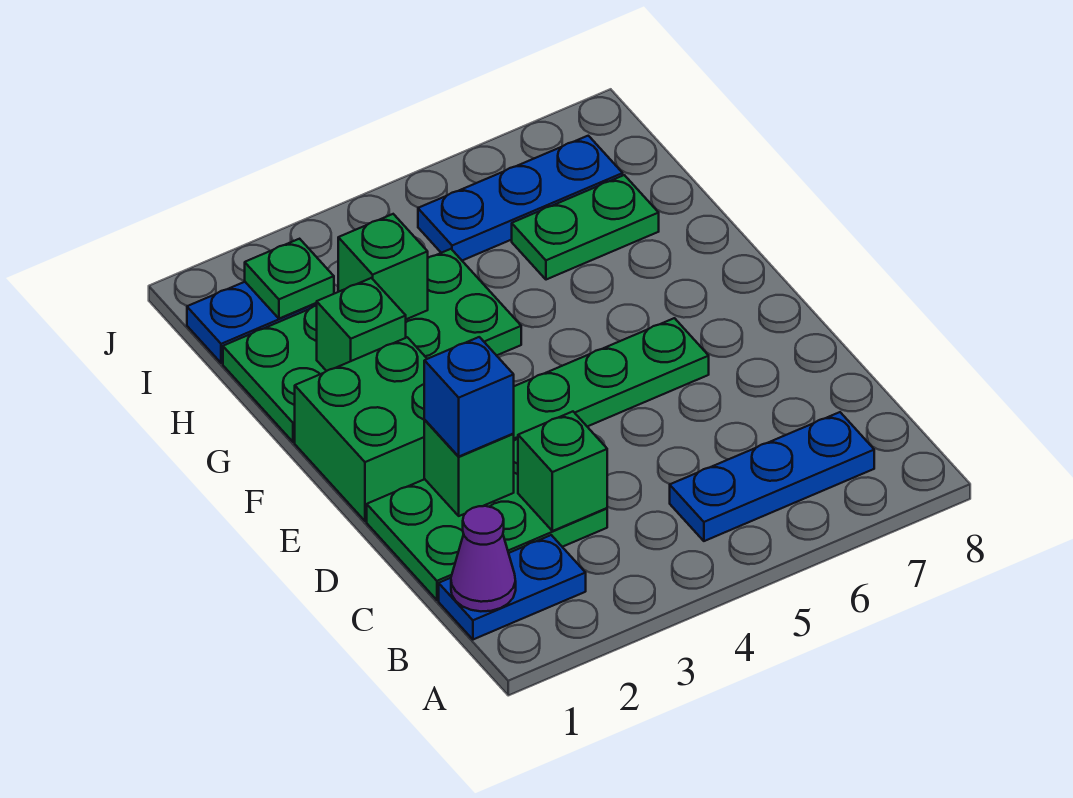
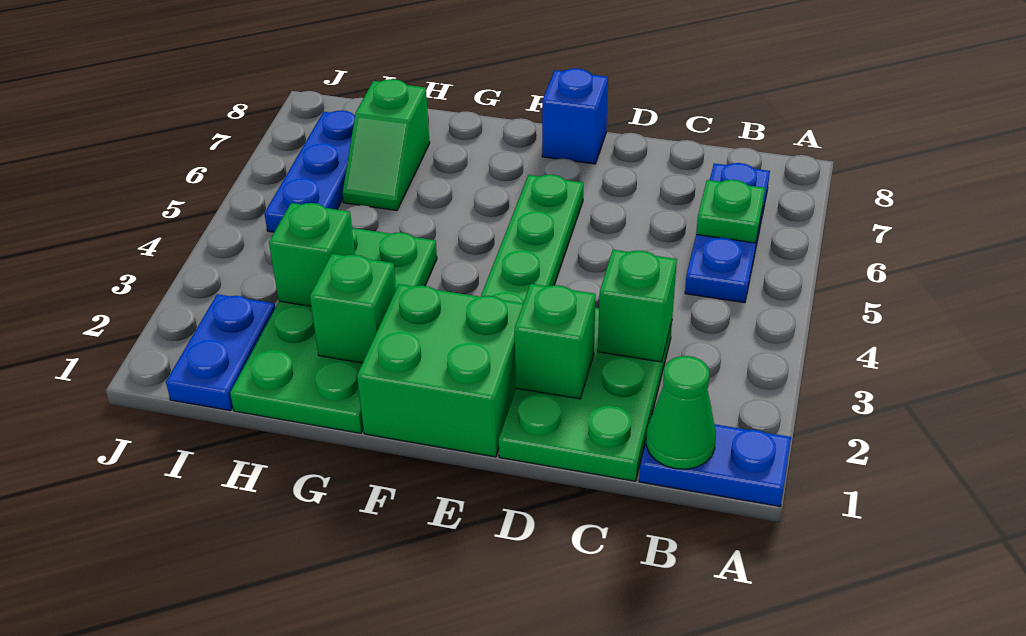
blue plate B1:B2 level 1 -> blue plate A1:B1 level 1
purple cone B1 level 2 -> green cone B1 level 2
blue brick D2 level 3 -> blue brick E8 level 1
green plate H6:H7 level 1 -> green slope H6:H7 level 1 top 7
green plate I2 level 2 -> green plate B6 level 2

